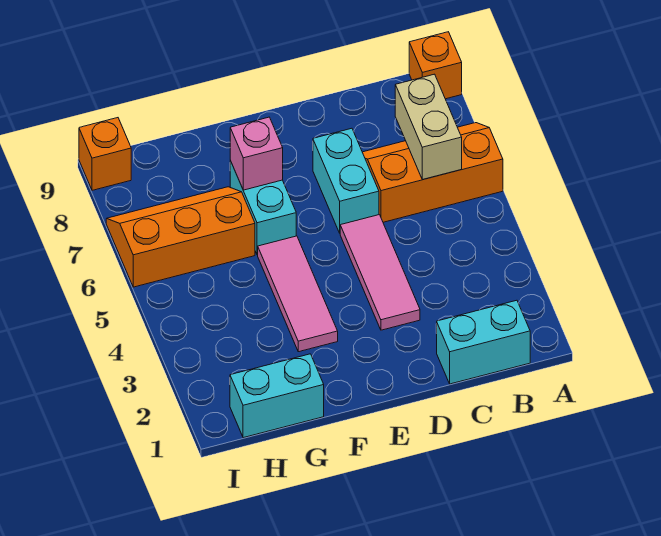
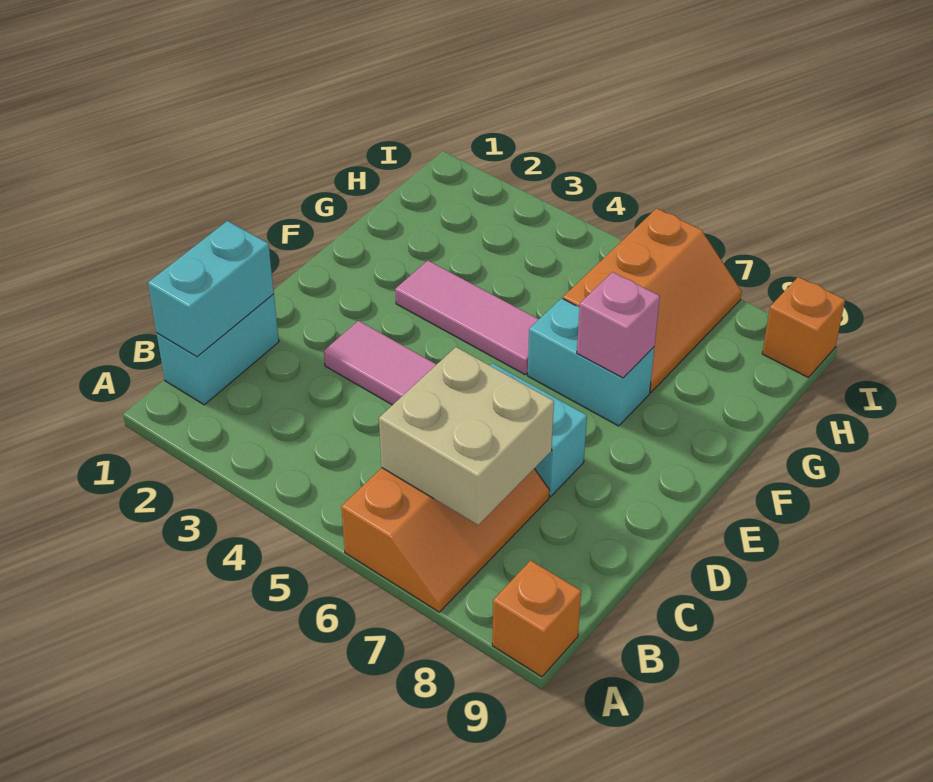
tan brick B6:B7 level 2 -> tan brick B6:C7 level 2
cyan brick G1:H1 level 1 -> cyan brick B1:C1 level 2

